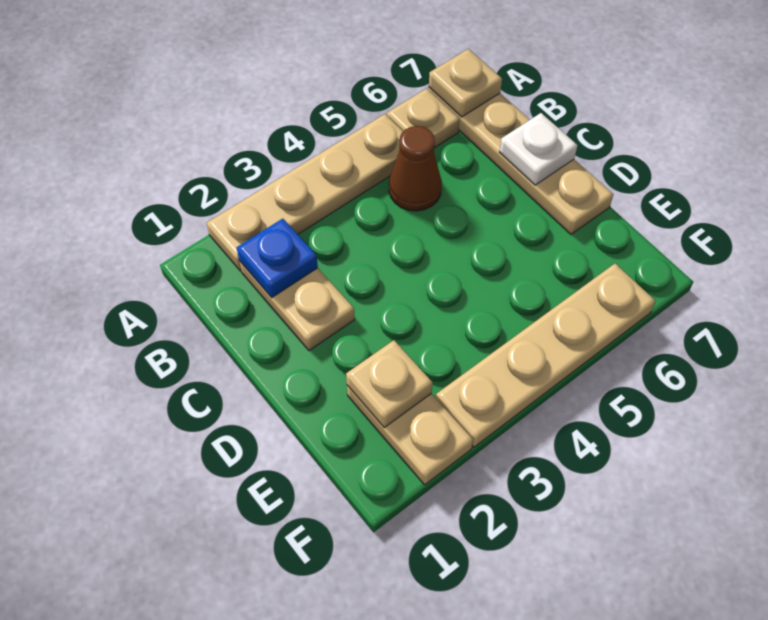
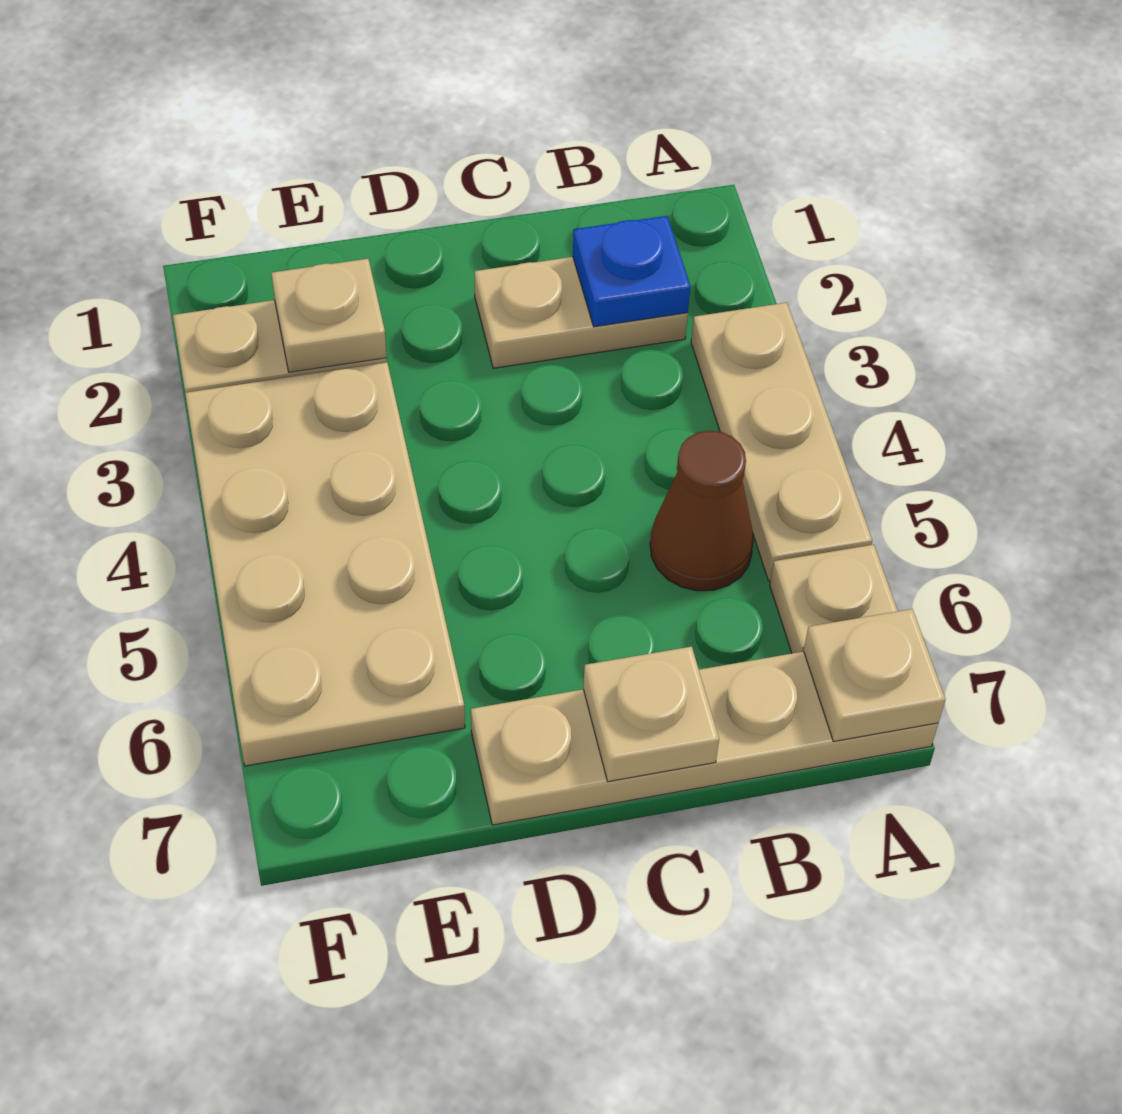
tan plate A2:A5 level 1 -> tan plate A3:A5 level 1
white plate C7 level 2 -> tan plate C7 level 2
tan plate F3:F6 level 1 -> tan plate E3:F6 level 1

